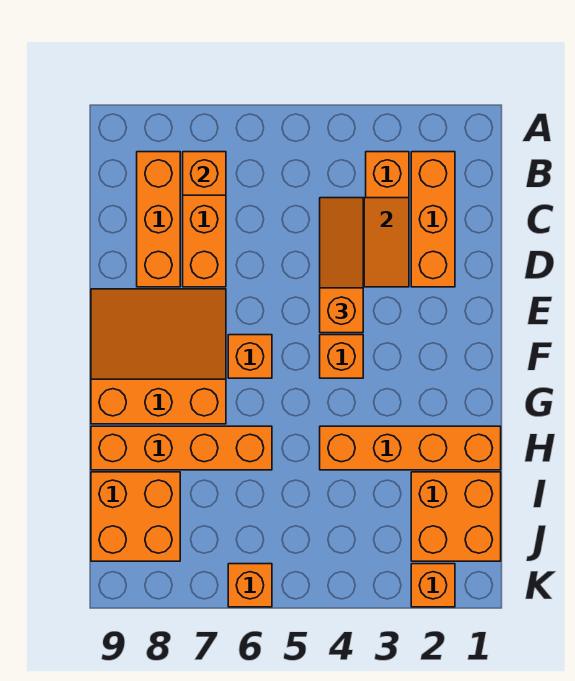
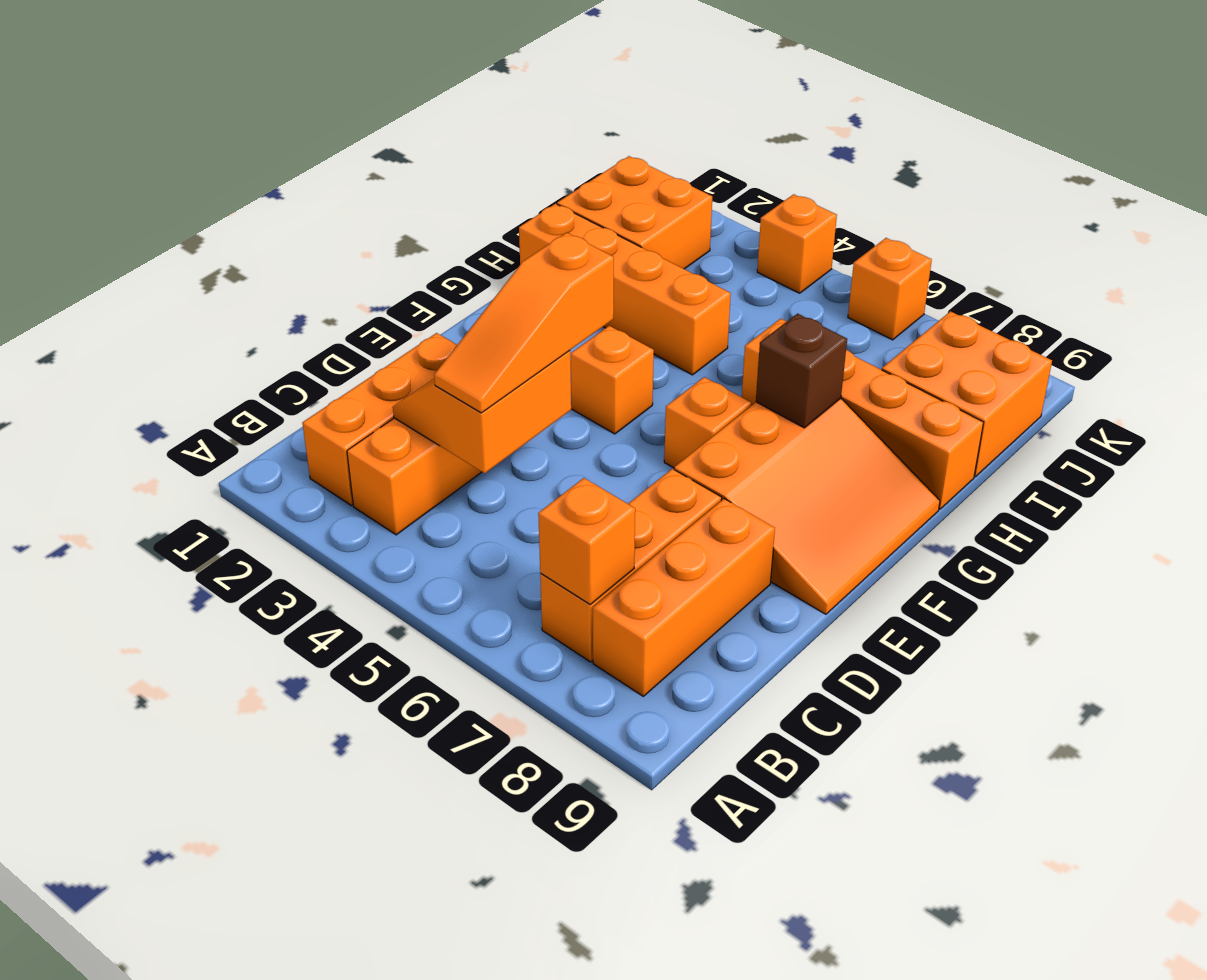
orange slope E7:G9 level 1 top G -> orange slope E7:G9 level 1 top 7
none -> brown brick G7 level 2
orange brick K2 level 1 -> orange brick K4 level 1

